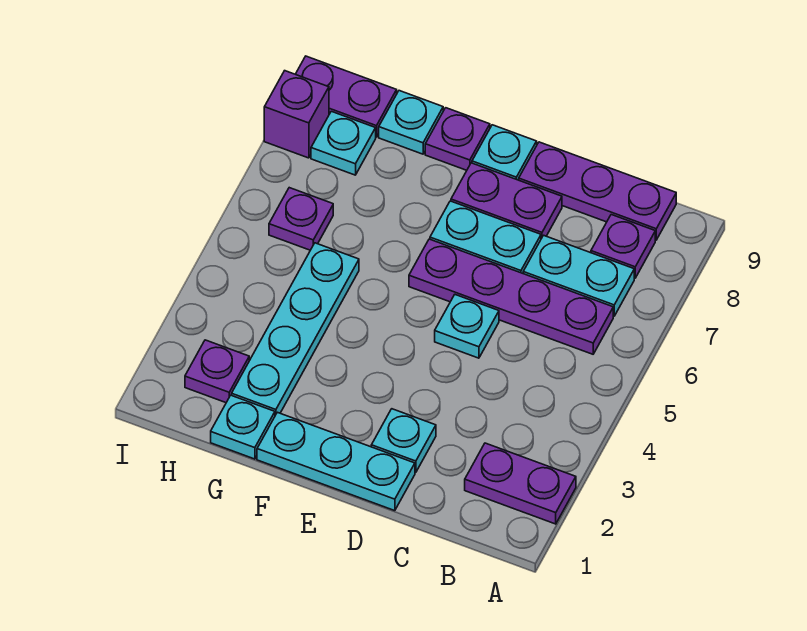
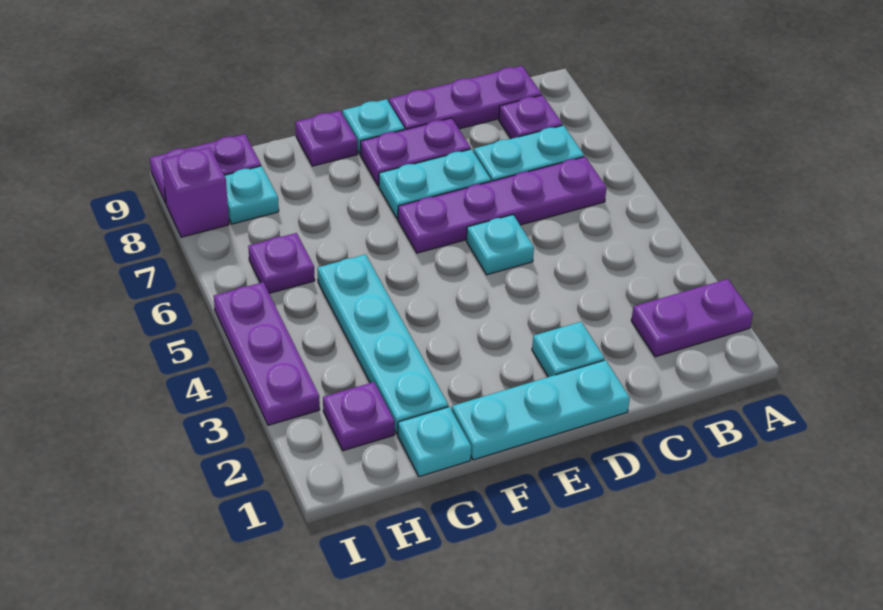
cyan plate G9 level 1 -> none
none -> purple plate I3:I5 level 1

